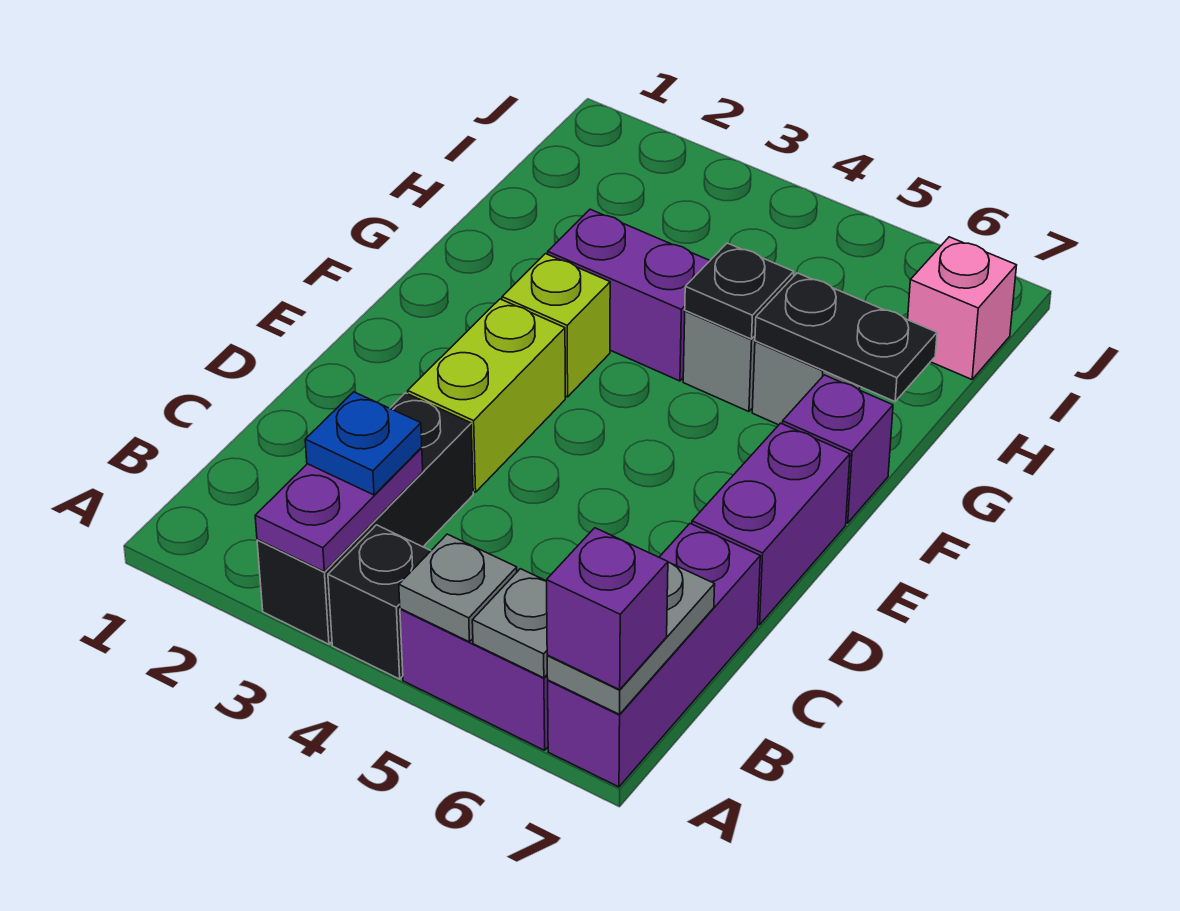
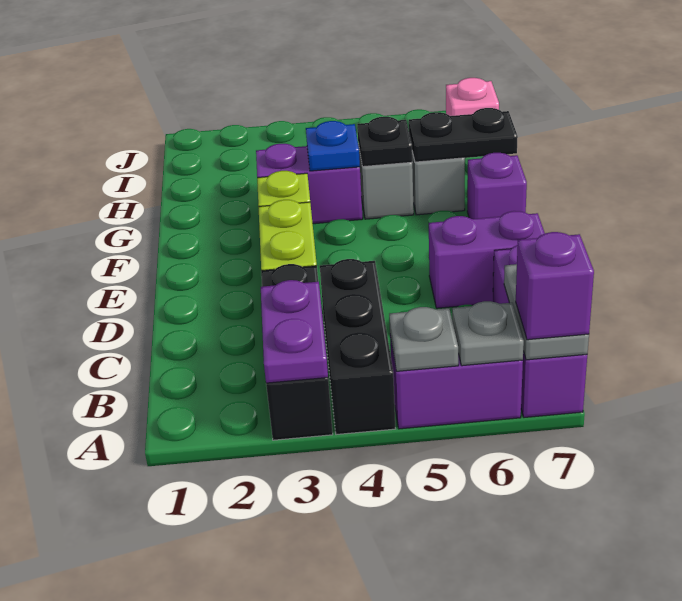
black brick A4 level 1 -> black brick A4:C4 level 1
blue plate B3 level 3 -> blue plate G4 level 2
purple brick D7:E7 level 1 -> purple brick D6:D7 level 1

